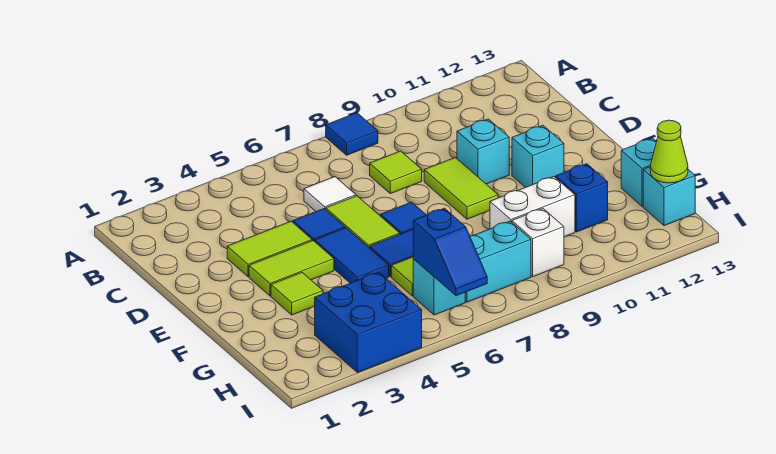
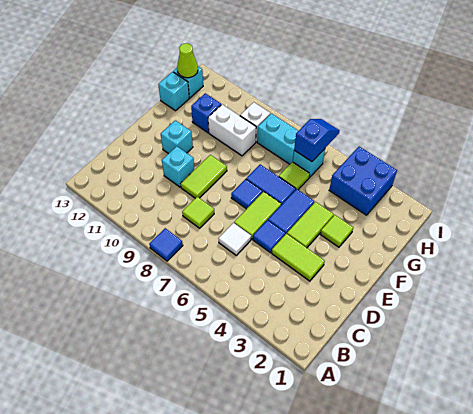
lime tile E3:E4 level 1 -> lime tile E4:F4 level 1

